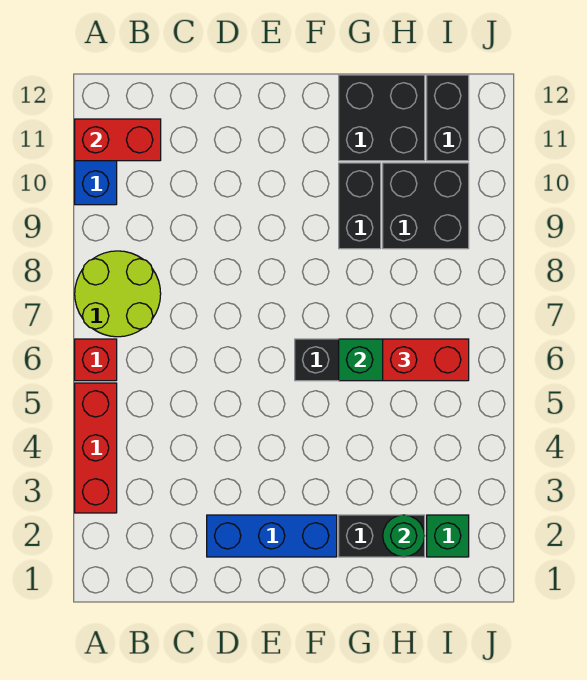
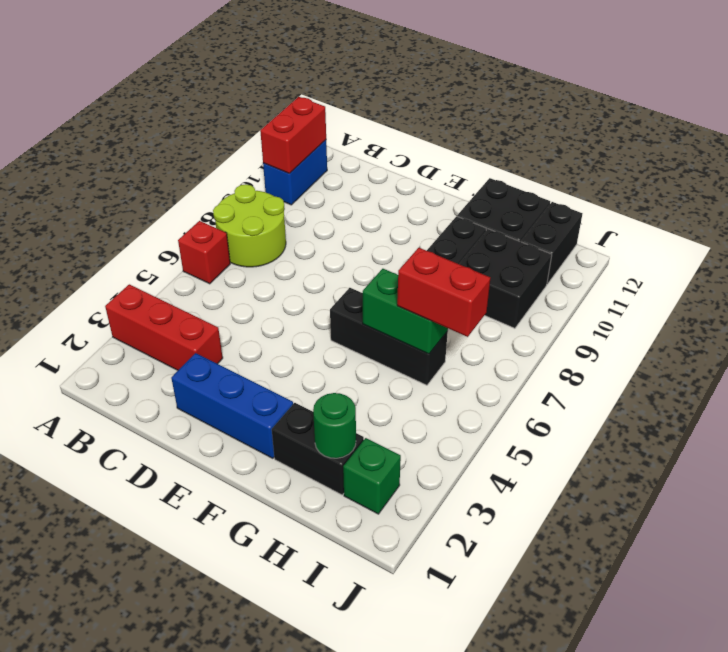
red brick A3:A5 level 1 -> red brick A3:C3 level 1
red brick A11:B11 level 2 -> red brick A10:A11 level 2

